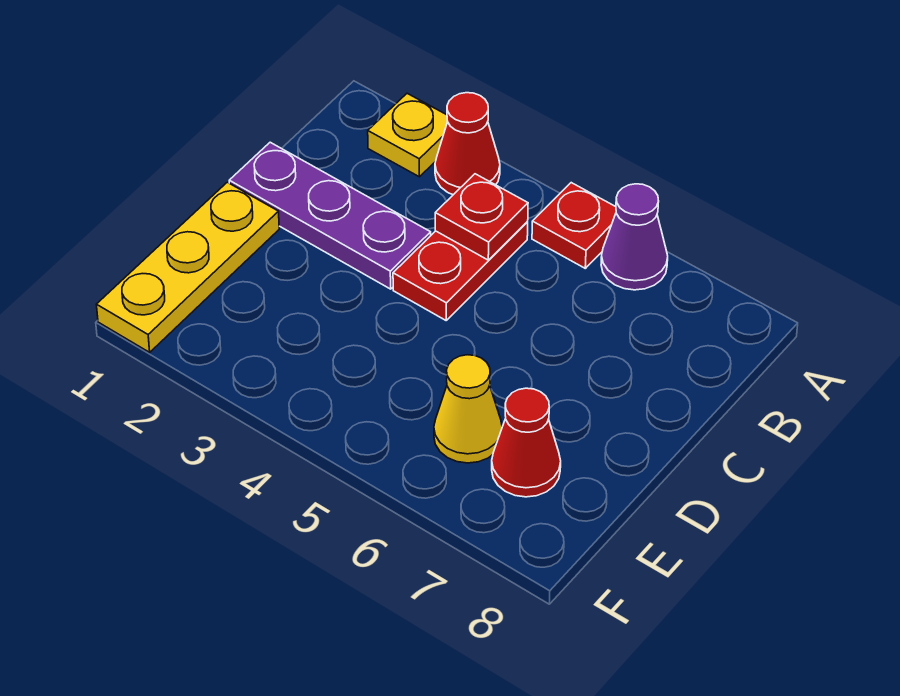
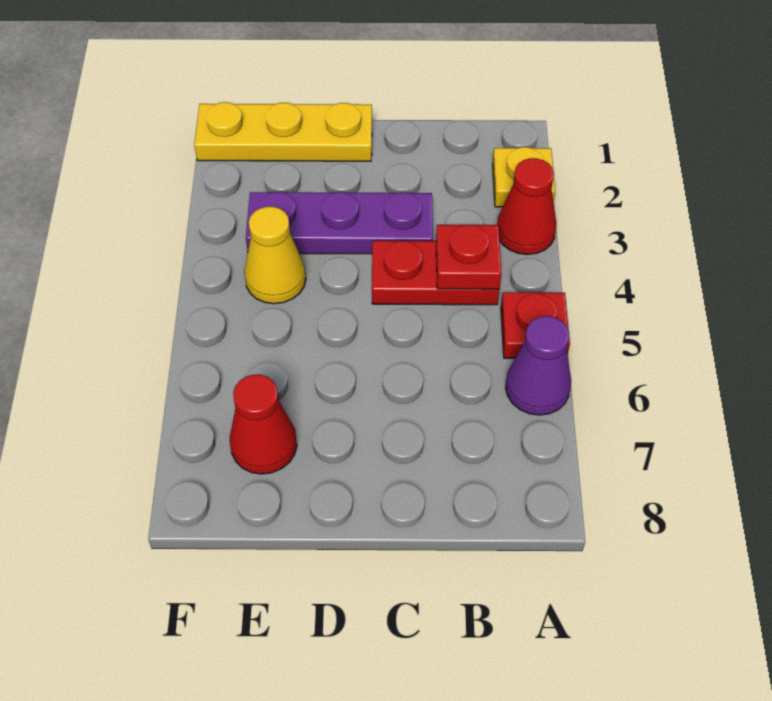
purple plate C1:C3 level 1 -> purple plate C3:E3 level 1
yellow cone E6 level 1 -> yellow cone E4 level 1

